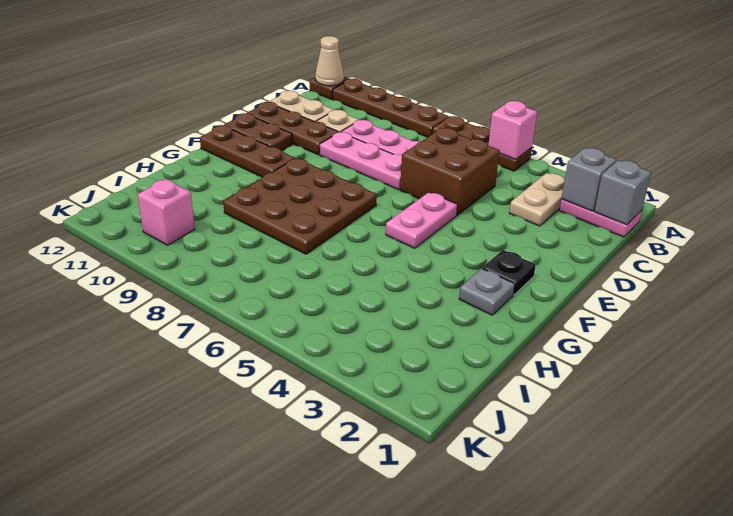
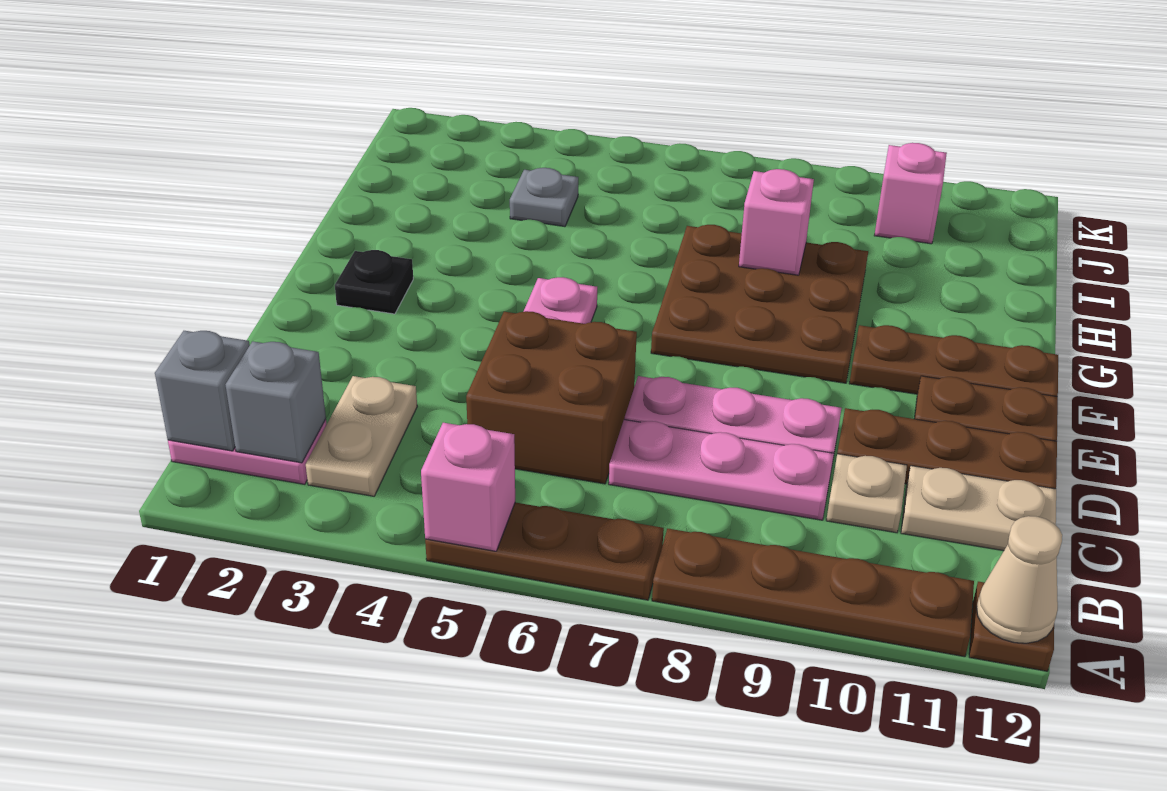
grey plate G2 level 1 -> grey plate I4 level 1
none -> pink brick H8 level 2

